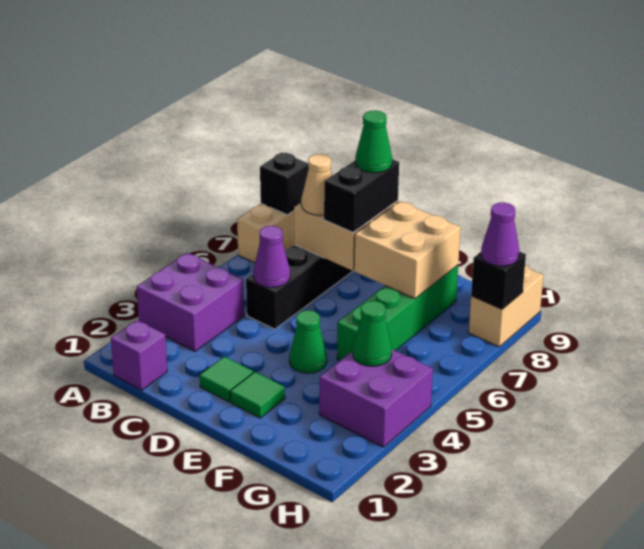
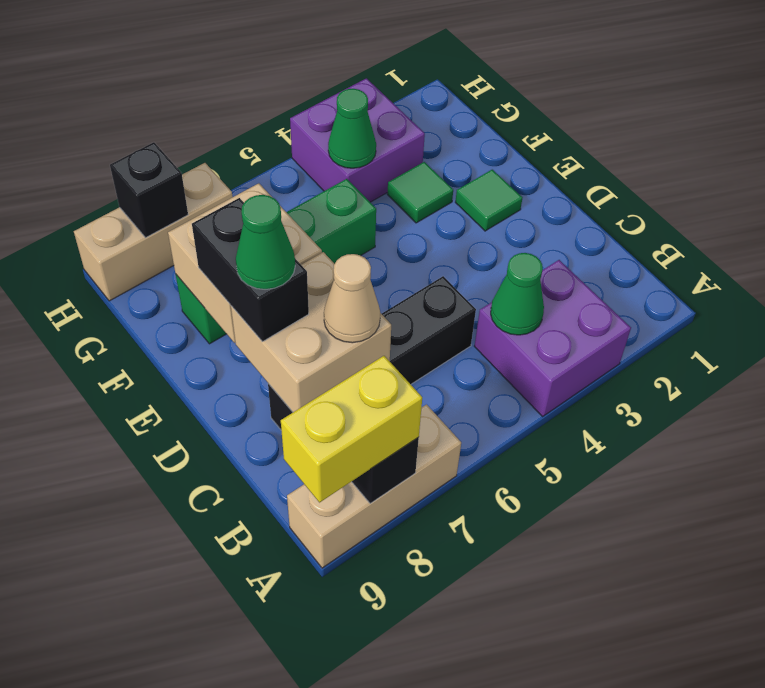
none -> yellow brick A8:A9 level 3
purple brick B1 level 1 -> none
purple cone C5 level 2 -> none
green tile D2 level 1 -> green tile F3 level 1
black brick D7:D8 level 3 -> black brick D8:E8 level 3
green cone E4 level 1 -> green cone B4 level 2
tan brick H8:H9 level 1 -> tan brick H7:H9 level 1
purple cone H8 level 3 -> none

